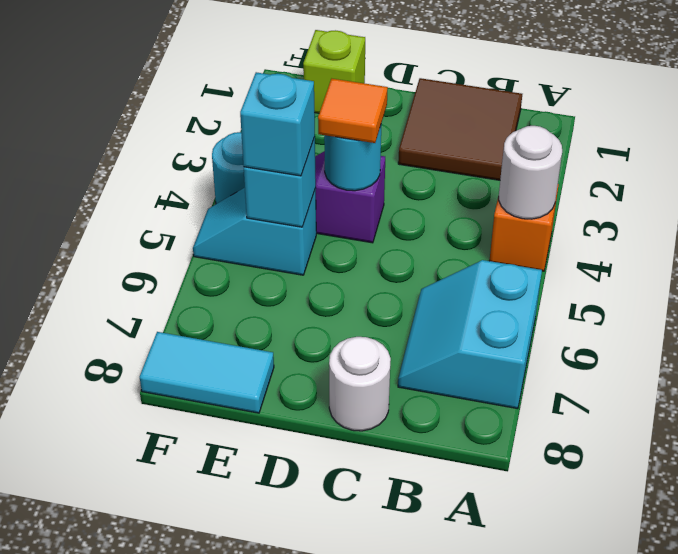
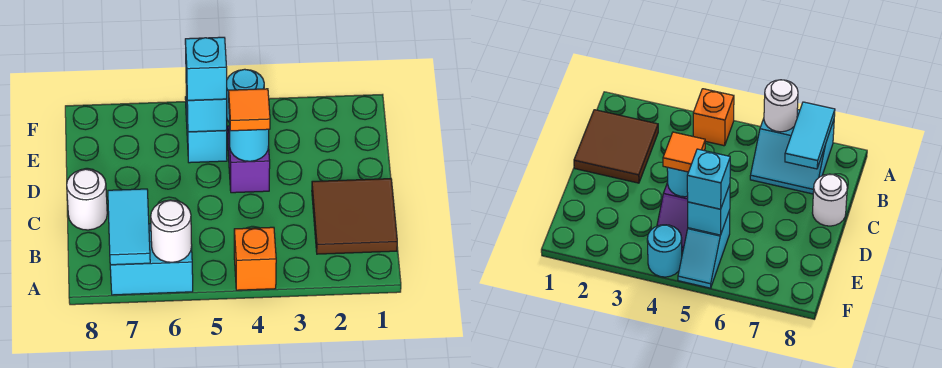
white round brick A4 level 2 -> white round brick A6 level 2
lime brick E1 level 1 -> none
cyan tile E8:F8 level 1 -> cyan tile A7:B7 level 2

